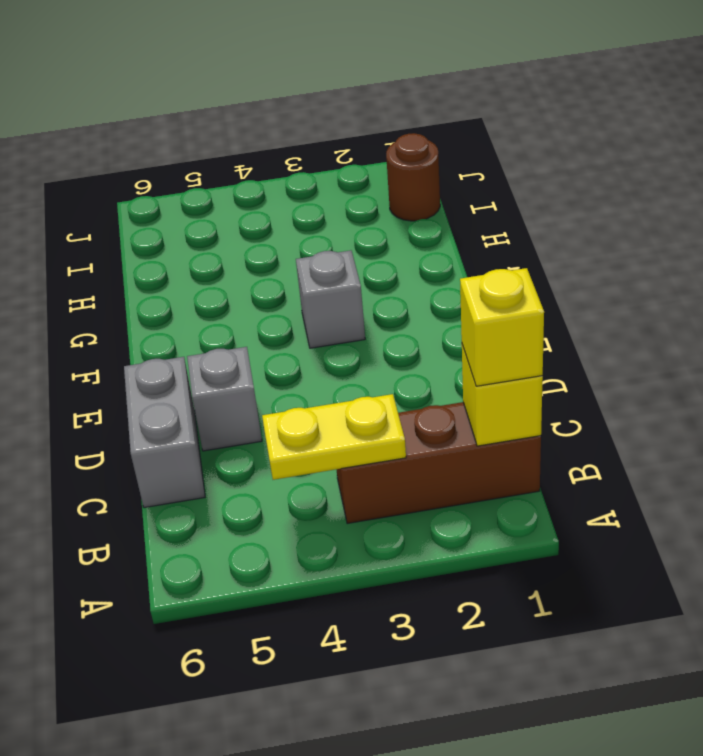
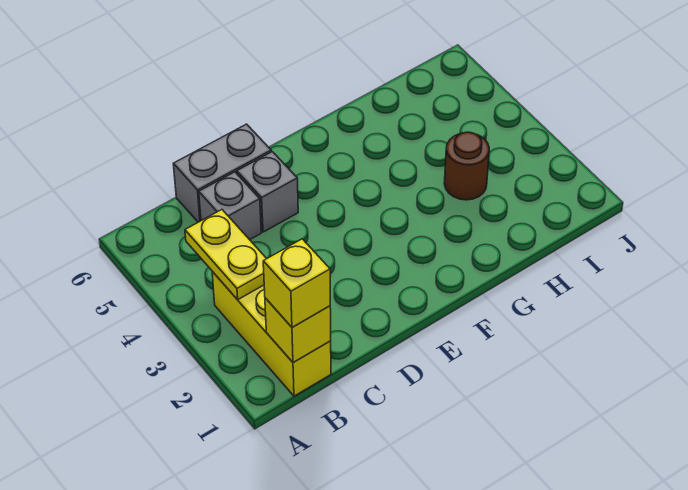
brown brick B1:B3 level 1 -> yellow brick B1:B3 level 1
grey brick F3 level 1 -> grey brick C5 level 1
brown round brick I1 level 1 -> brown round brick H3 level 1

